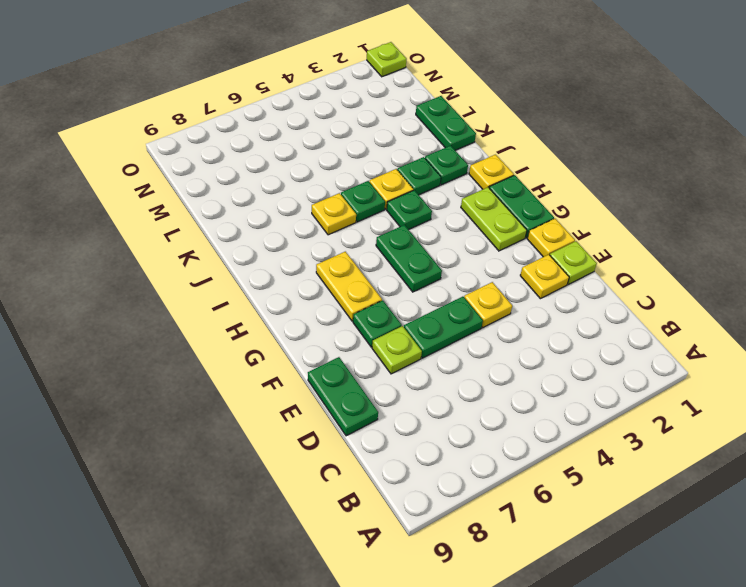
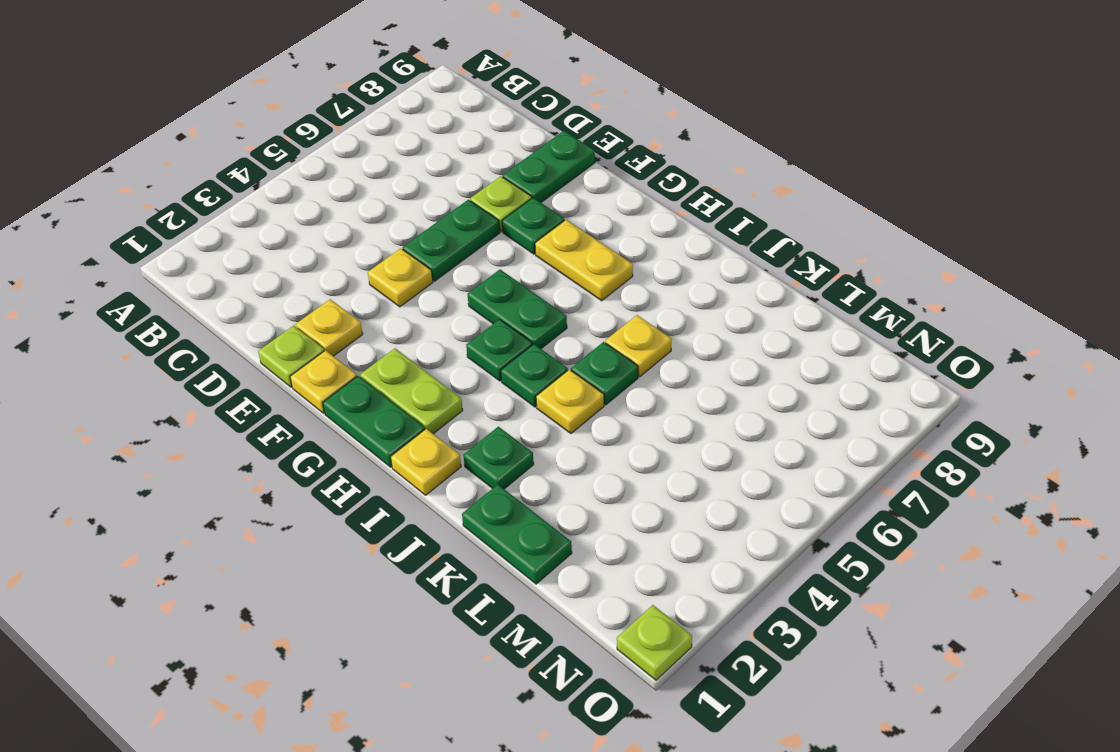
green plate D9:E9 level 1 -> green plate E8:E9 level 1
green plate J3 level 1 -> green plate H4 level 1

